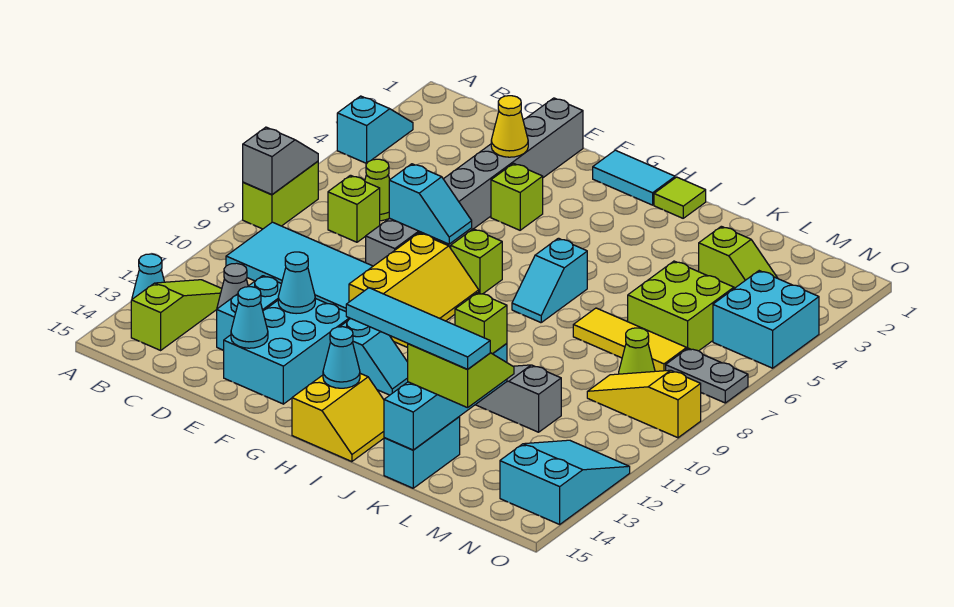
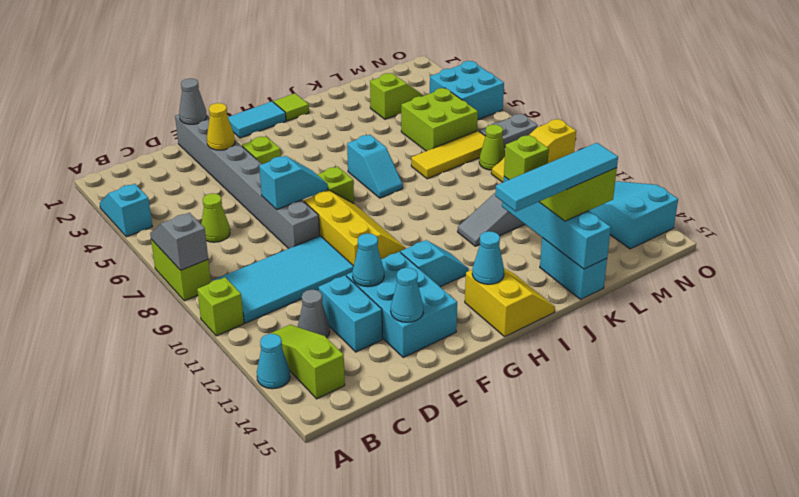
lime brick C7 level 1 -> lime brick A10 level 1
none -> grey cone E1 level 2

